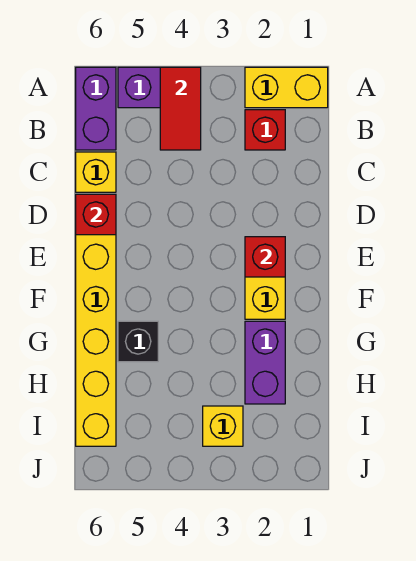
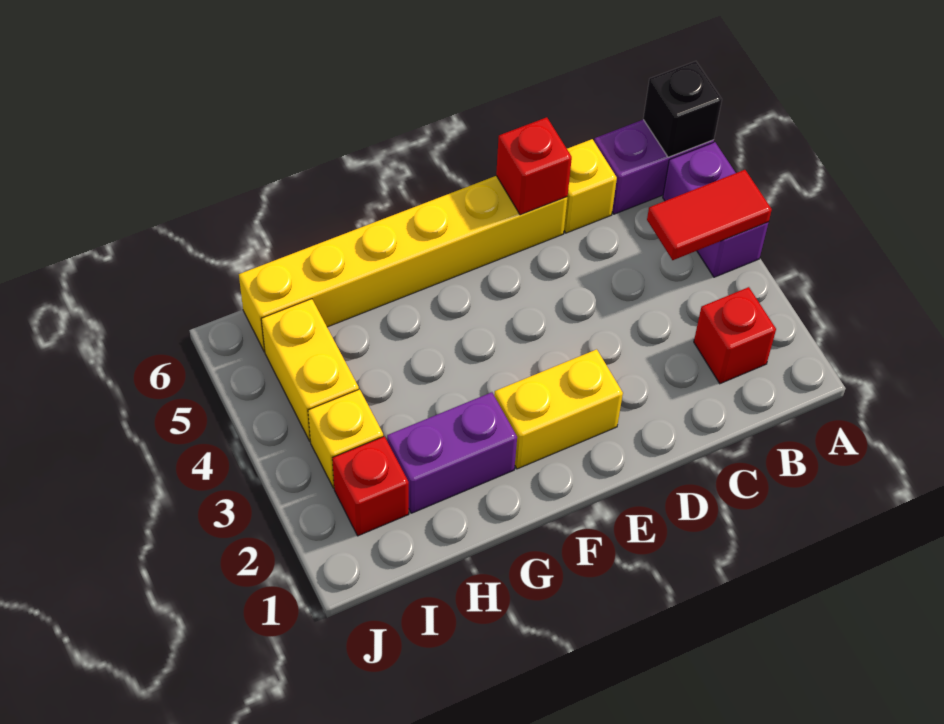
yellow brick A1:A2 level 1 -> yellow brick I4:I5 level 1
red brick E2 level 2 -> red brick I2 level 1
black brick G5 level 1 -> black brick A6 level 2

